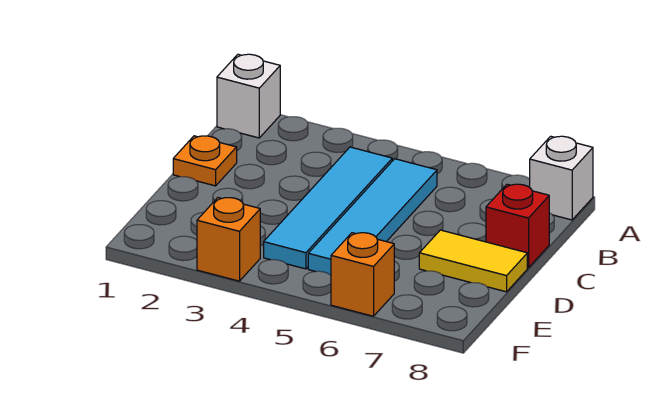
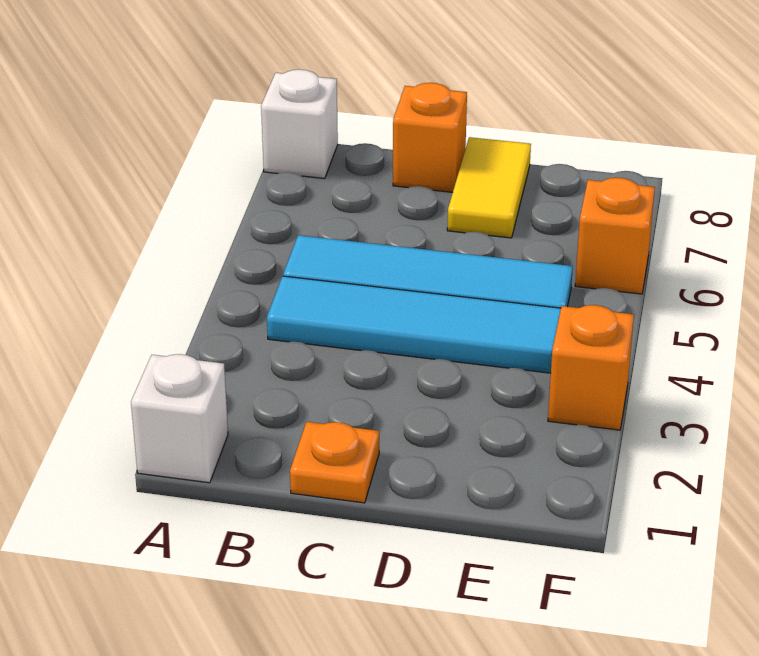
red brick C8 level 1 -> orange brick C8 level 1

